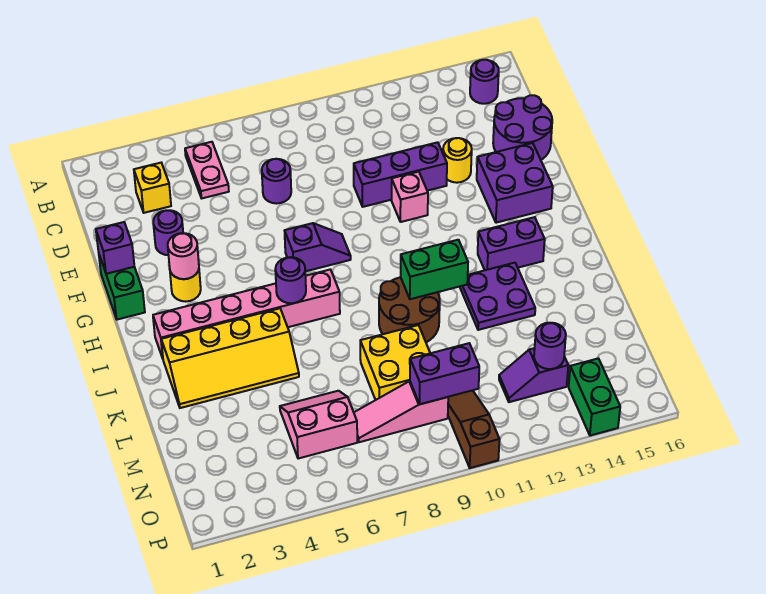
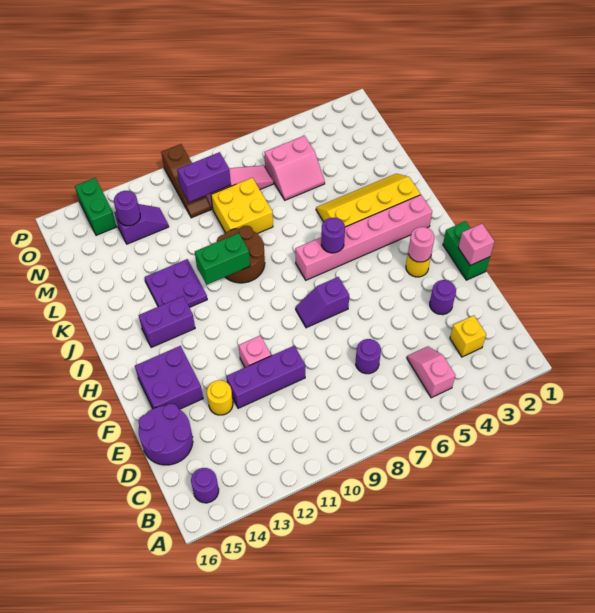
pink plate B5:C5 level 1 -> pink slope B5:C5 level 1 top B
purple brick F1 level 2 -> pink brick F1 level 2

